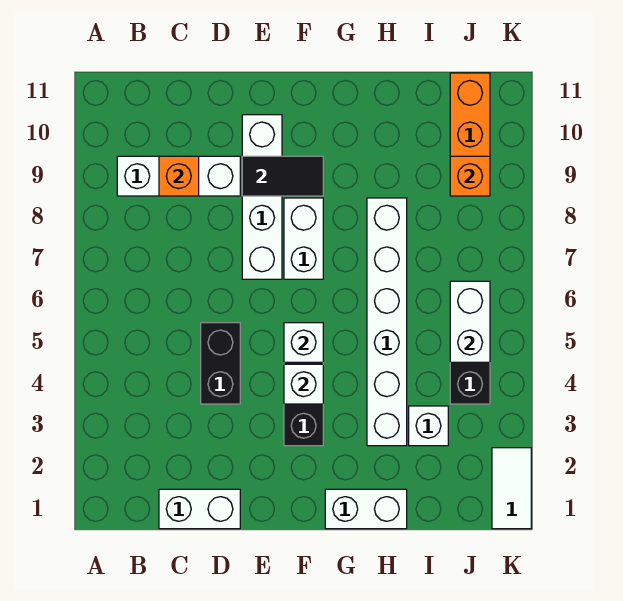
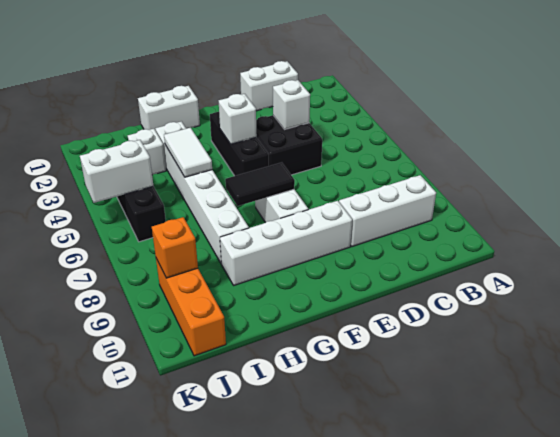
orange brick C9 level 2 -> none
black brick D4:D5 level 1 -> black brick D4:E5 level 1
white brick E7:E10 level 1 -> white brick E9:H9 level 1
black tile E9:F9 level 2 -> black tile F7:G7 level 2
white brick F5 level 2 -> white brick D4 level 2
white brick J5:J6 level 2 -> white brick J5:K5 level 2
white tile K1:K2 level 1 -> white tile H4:H5 level 2

